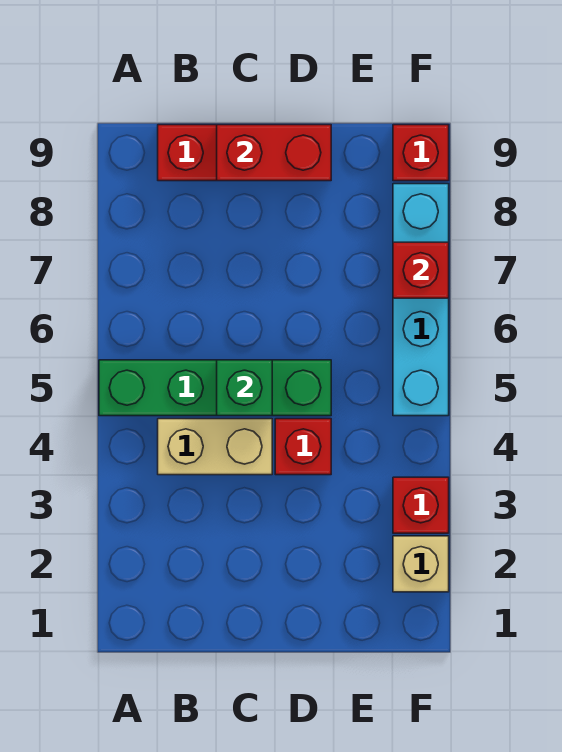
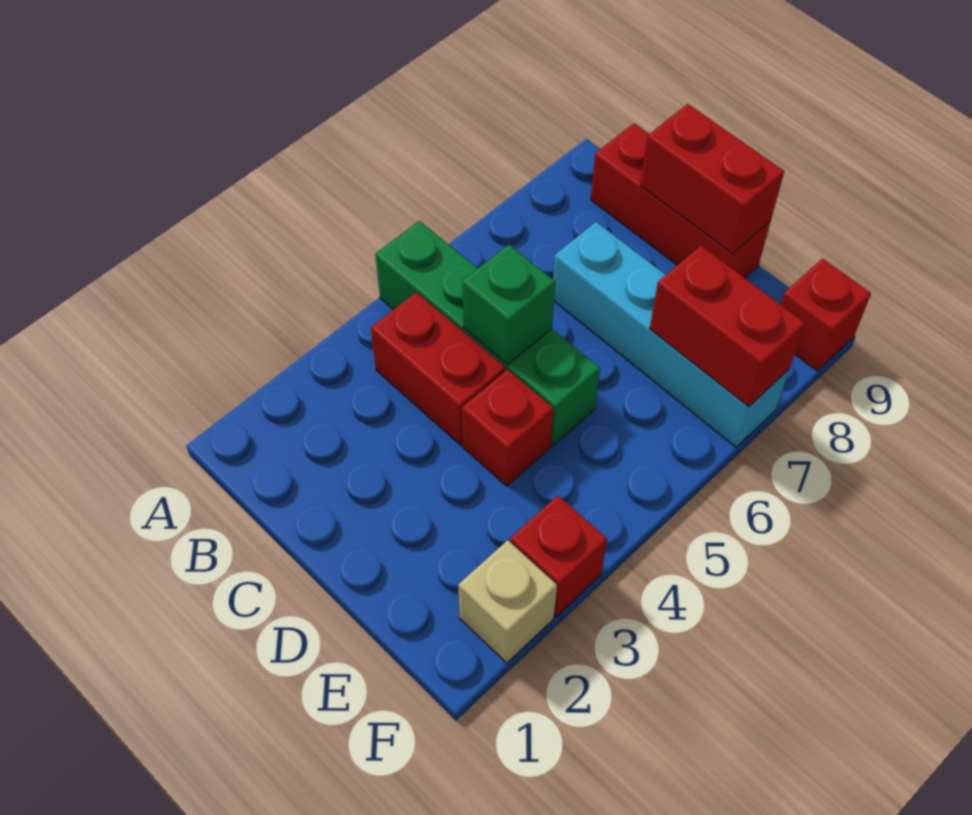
tan brick B4:C4 level 1 -> red brick B4:C4 level 1
cyan brick F5:F8 level 1 -> cyan brick C7:F7 level 1
red brick F7 level 2 -> red brick E7:F7 level 2

